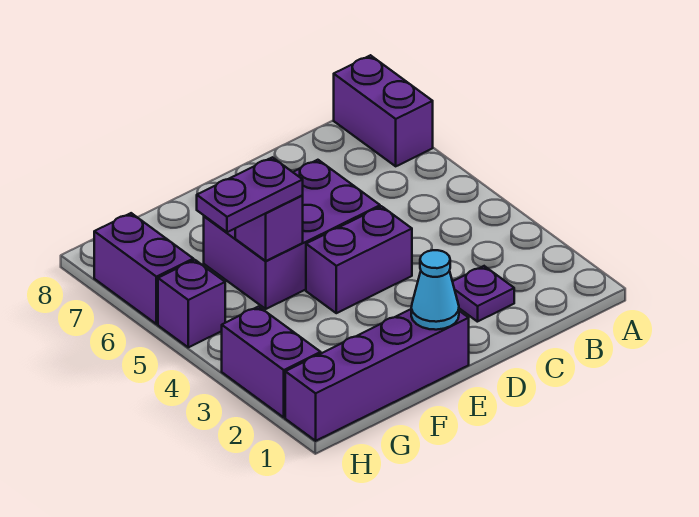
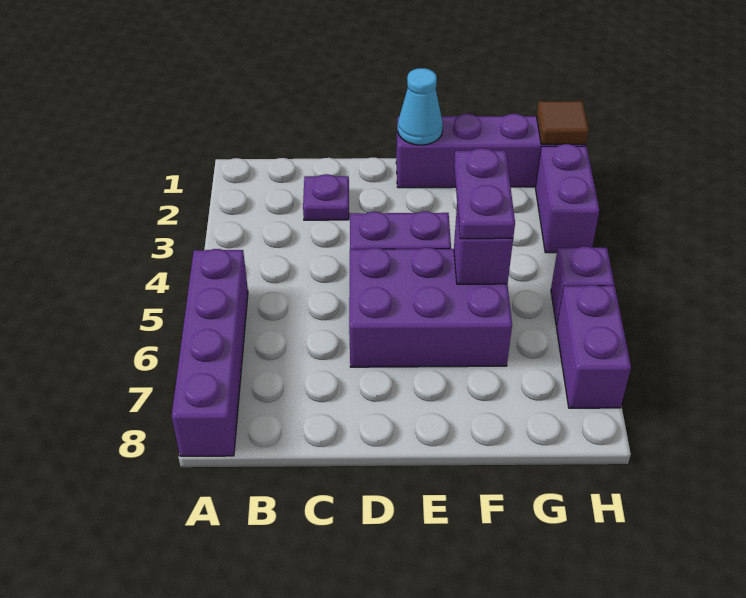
purple brick A7:A8 level 1 -> purple brick A5:A8 level 1
purple plate F5:G5 level 3 -> purple plate F4:F5 level 3
none -> brown tile H1 level 2

